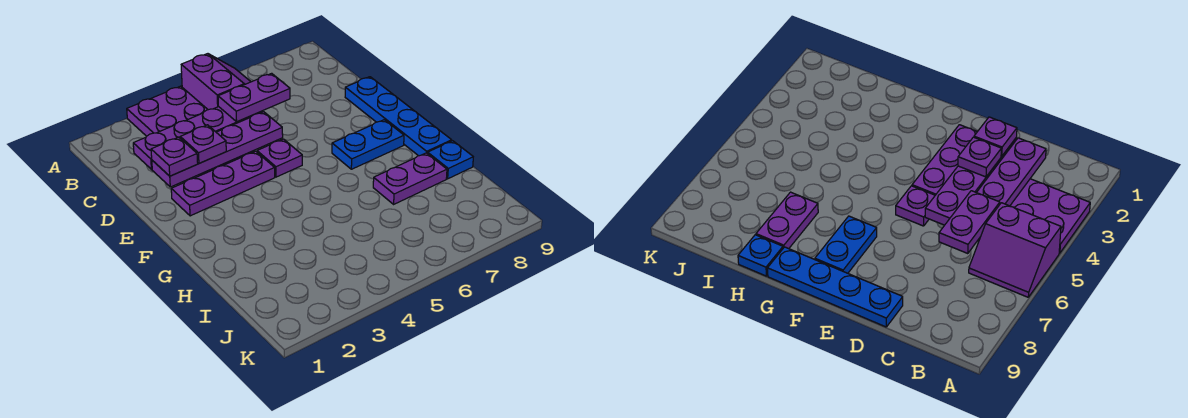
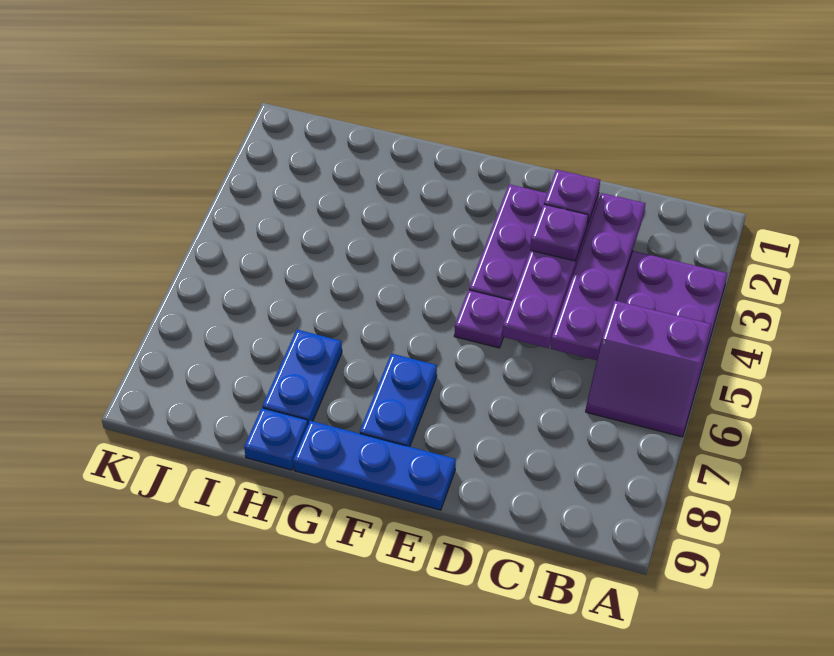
purple plate C5:C6 level 3 -> none
blue plate D9:G9 level 1 -> blue plate E9:G9 level 1
purple plate H7:H8 level 1 -> blue plate H7:H8 level 1

